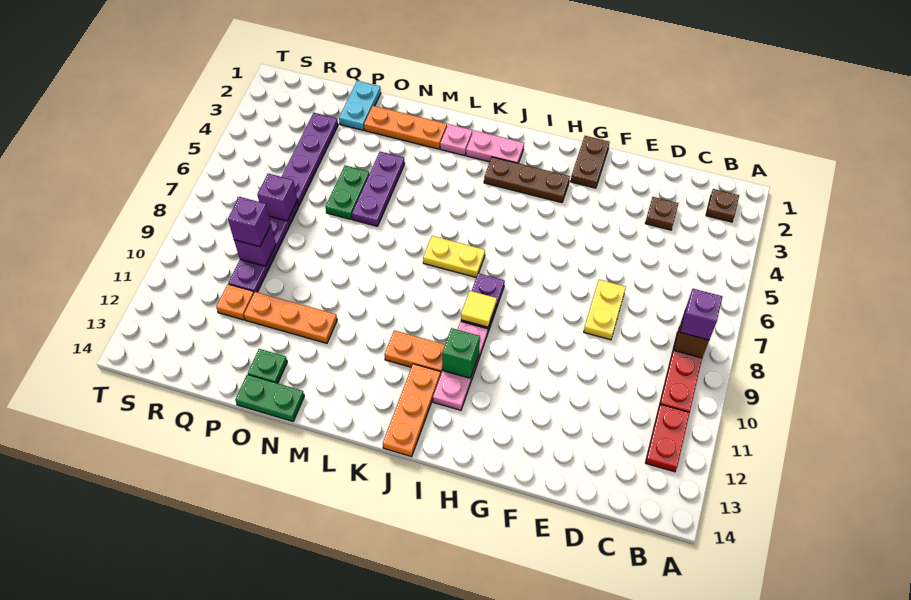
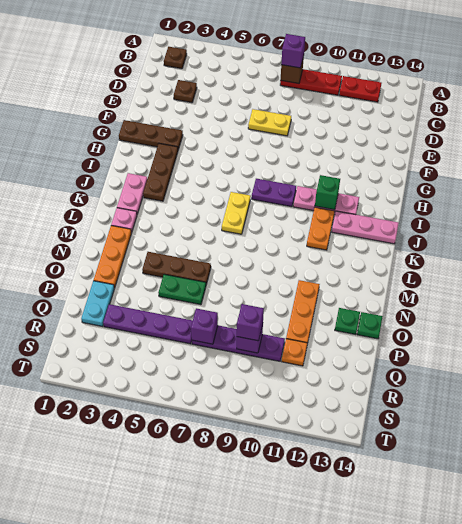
brown plate G1:G2 level 1 -> brown plate G1:G3 level 1
yellow tile I9 level 2 -> none
orange plate J12:J14 level 1 -> pink plate J12:J14 level 1
purple plate N4:N6 level 1 -> brown plate N4:N6 level 1
green plate N14:O14 level 1 -> green plate O14 level 1
cyan plate P1:P2 level 1 -> cyan plate P2:Q2 level 1

